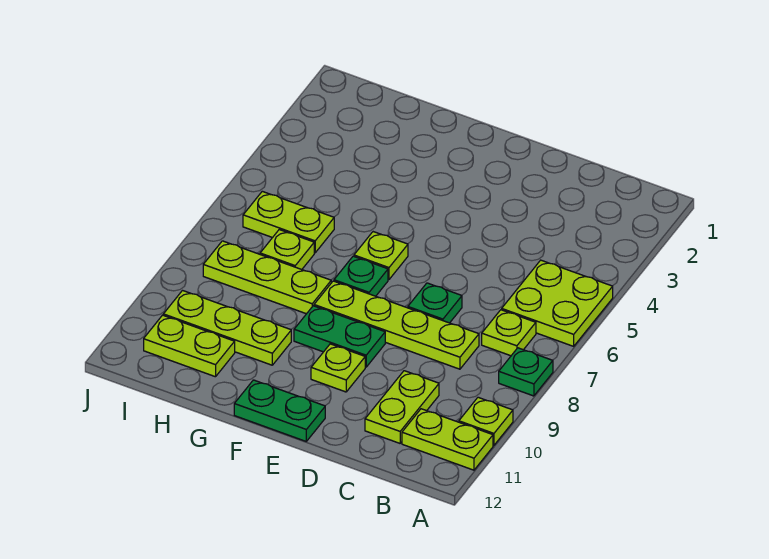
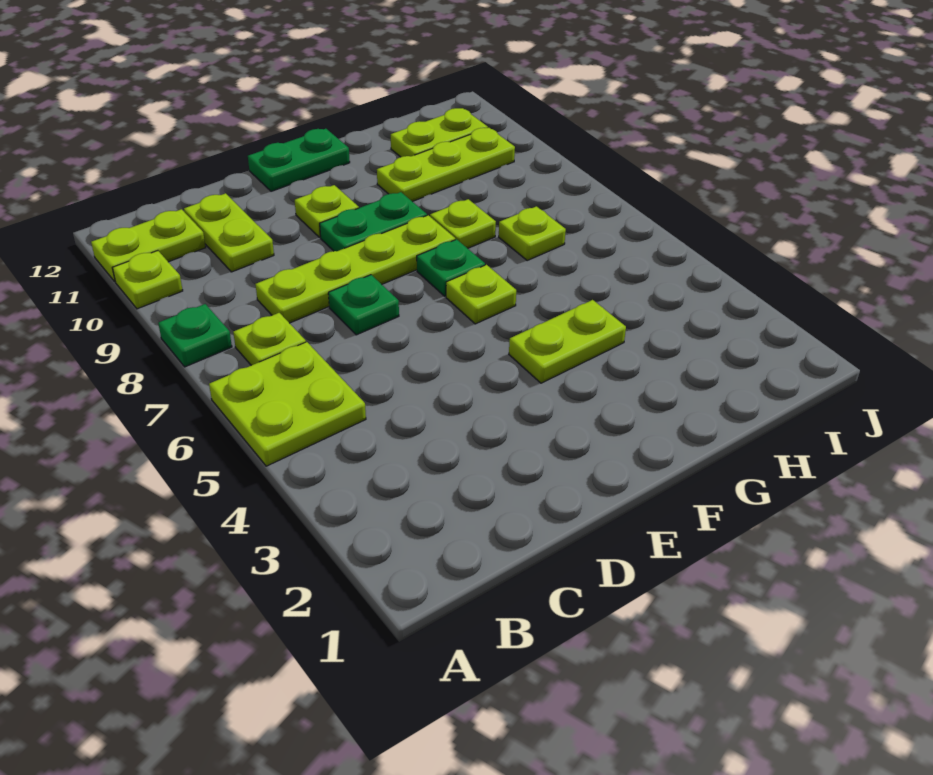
lime plate G8:I8 level 1 -> lime plate G8 level 1
lime plate H6:I6 level 1 -> lime plate F4:G4 level 1

